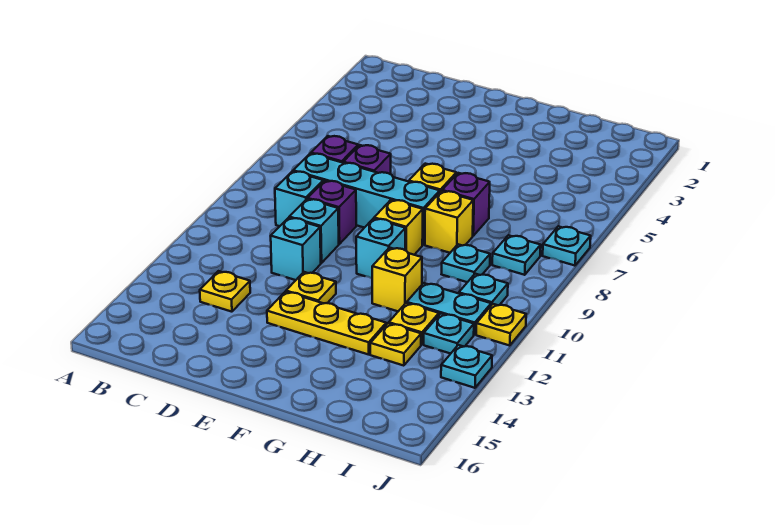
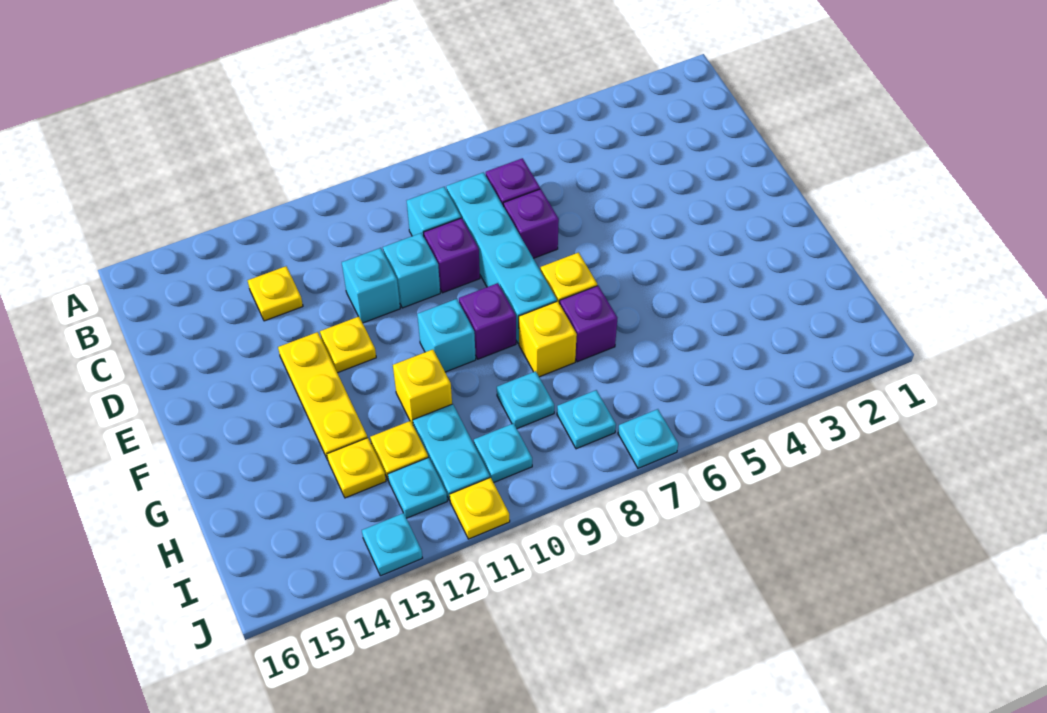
yellow brick F9 level 1 -> purple brick F9 level 1

